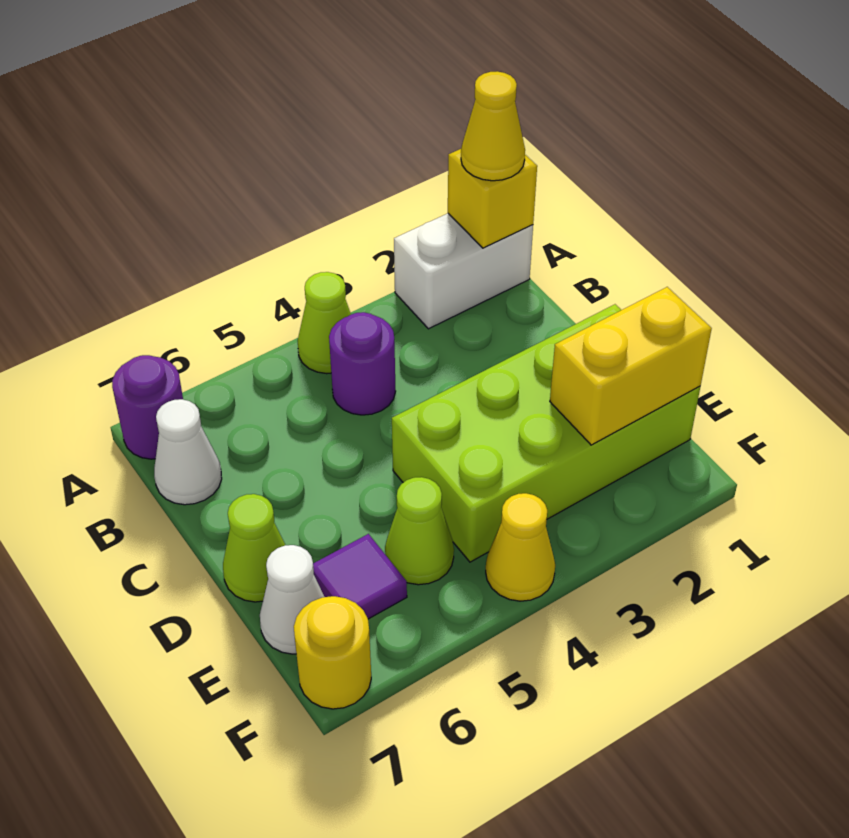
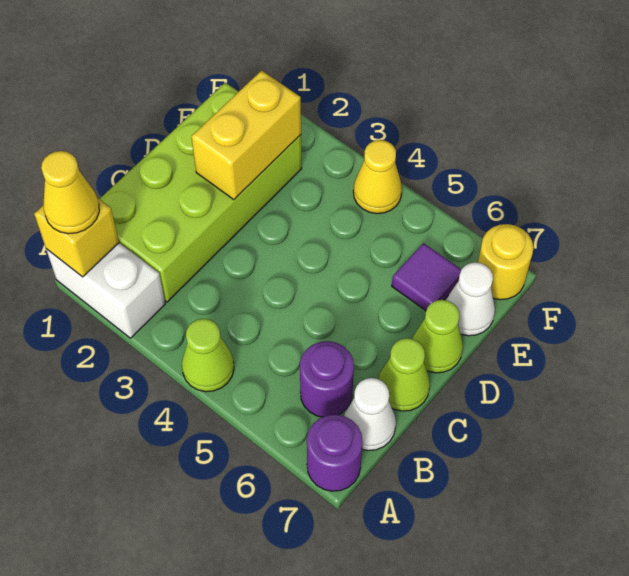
purple round brick B4 level 1 -> purple round brick B6 level 1
lime brick D1:E4 level 1 -> lime brick B1:E2 level 1
yellow brick E1:E2 level 2 -> yellow brick D2:E2 level 2
lime cone E5 level 1 -> lime cone C7 level 1

